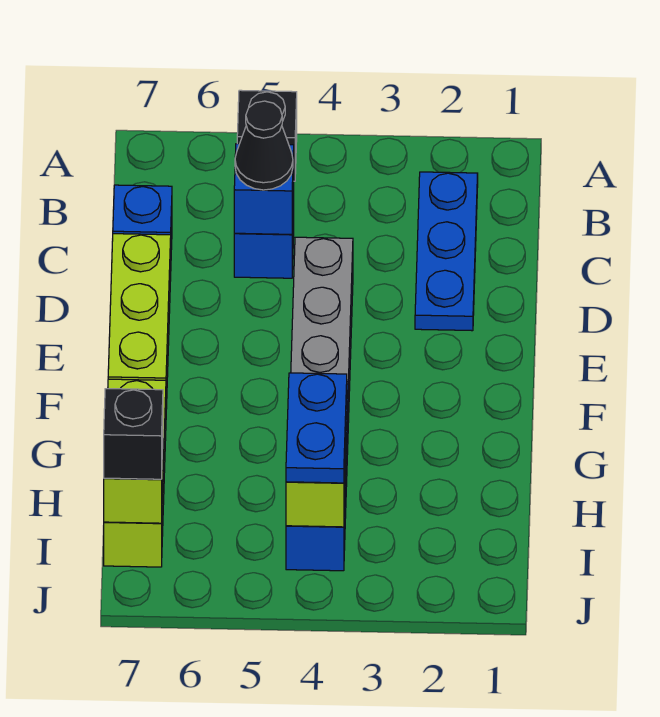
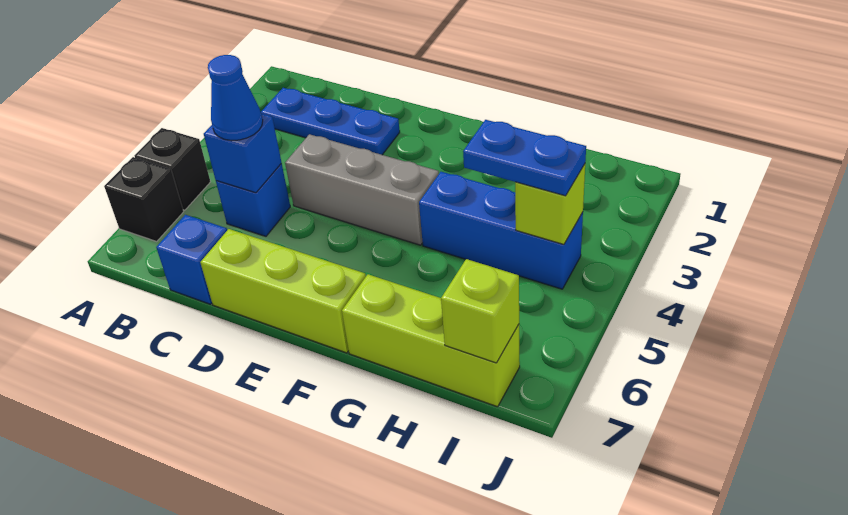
black cone C5 level 3 -> blue cone C5 level 3
black brick I7 level 3 -> black brick A6 level 1

